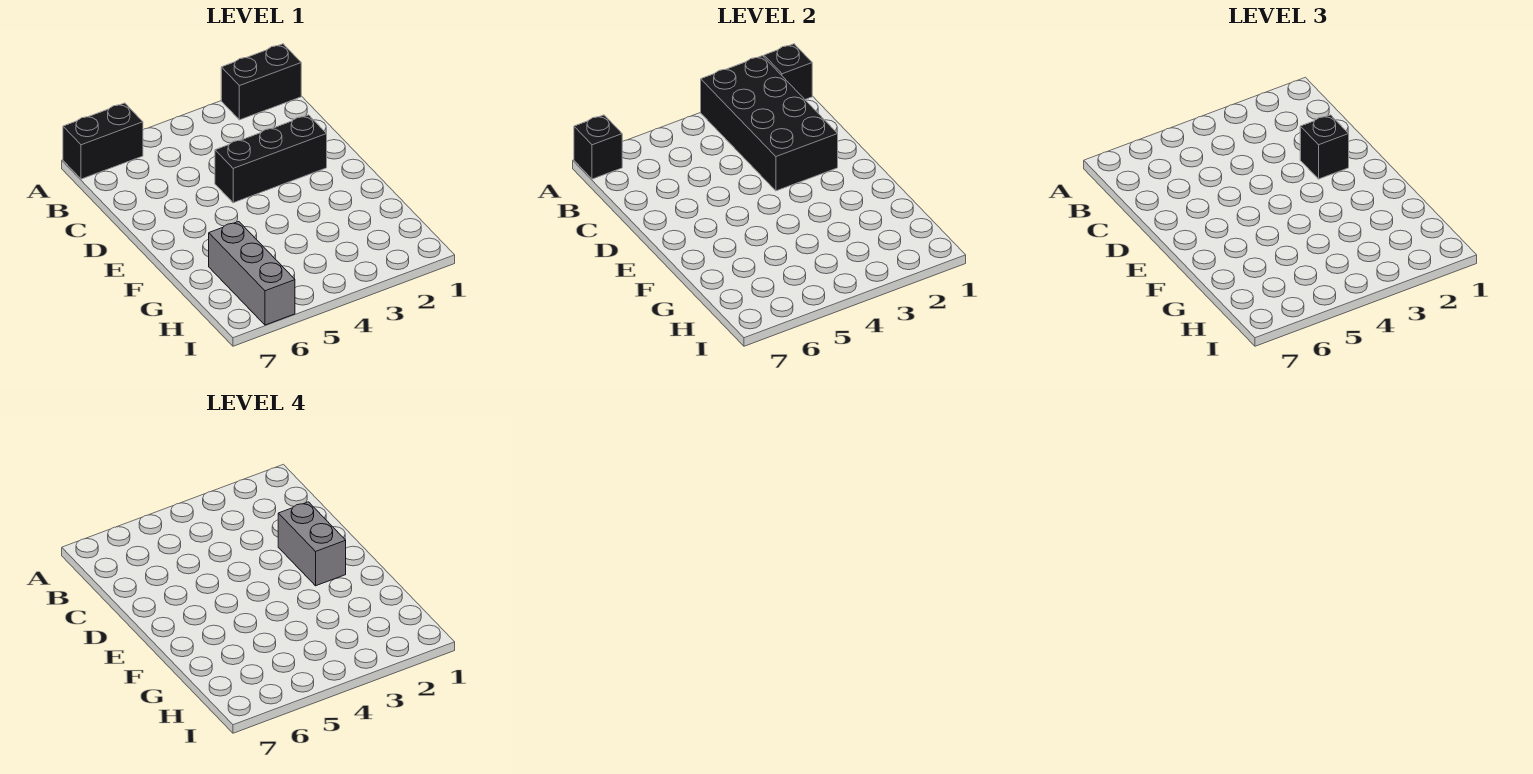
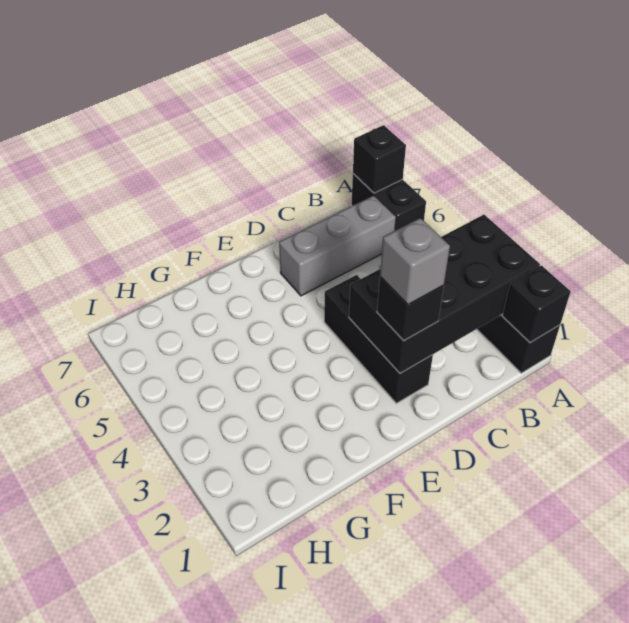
grey brick D2:E2 level 4 -> grey brick D2 level 4
grey brick G6:I6 level 1 -> grey brick B6:D6 level 1

